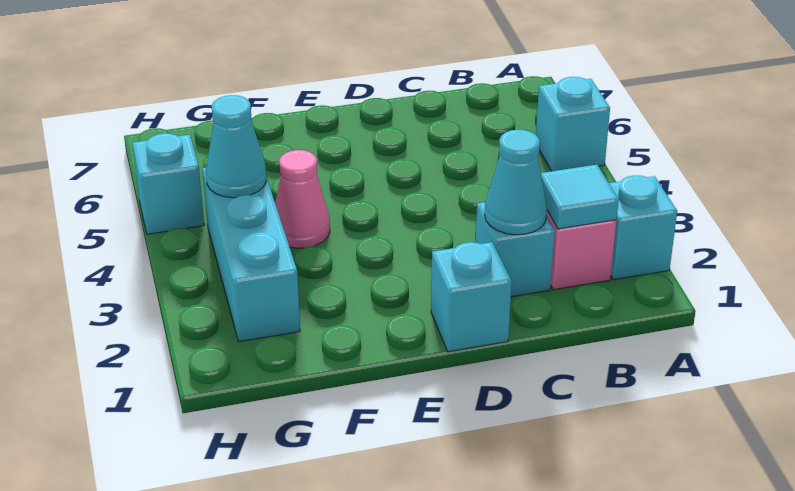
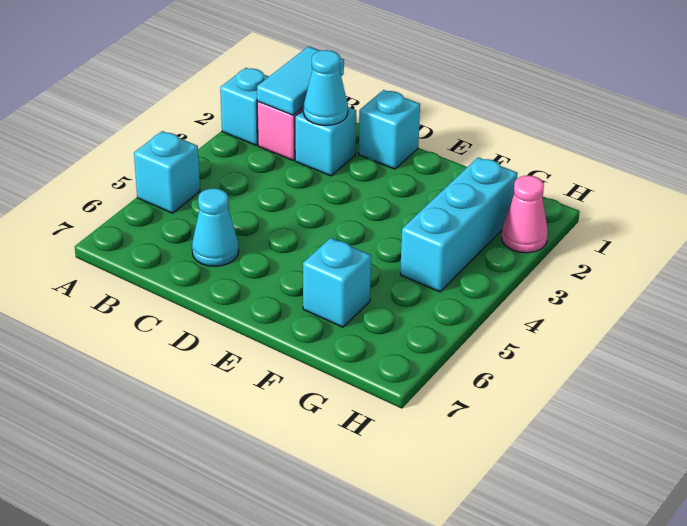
cyan tile B2 level 2 -> cyan tile B1:B2 level 2
pink cone F4 level 1 -> pink cone H2 level 1
cyan cone G4 level 2 -> cyan cone C6 level 1
cyan brick H5 level 1 -> cyan brick F6 level 1

